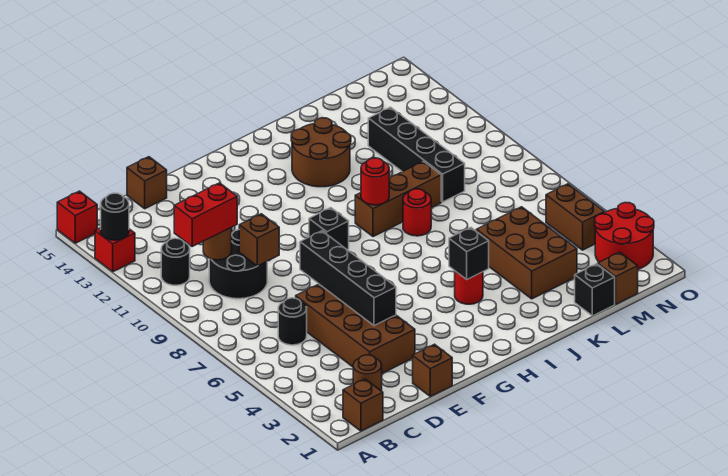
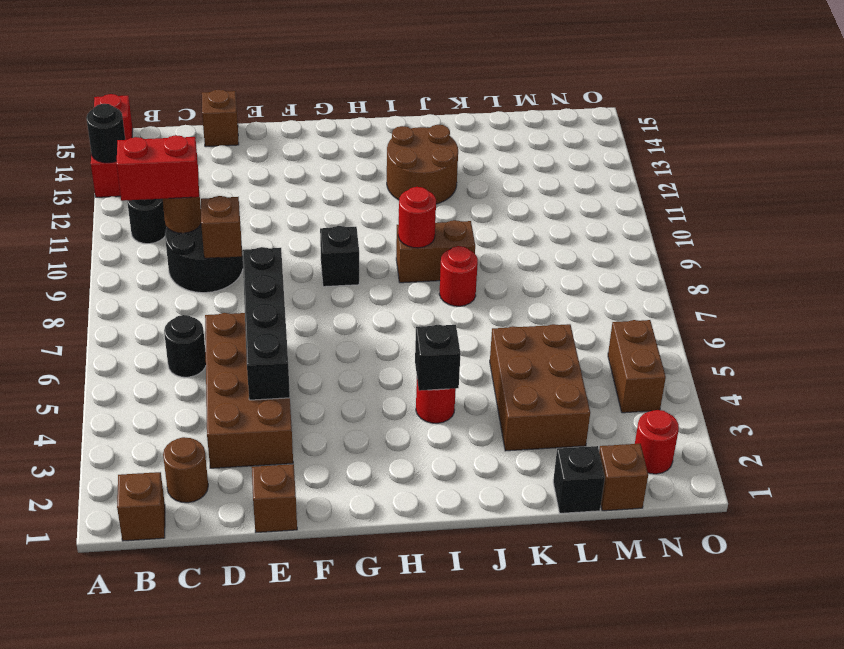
brown brick I9:K9 level 1 -> brown brick I9:J9 level 1
black brick L9:L12 level 1 -> none
red round brick N2:O3 level 1 -> red round brick N2 level 1

